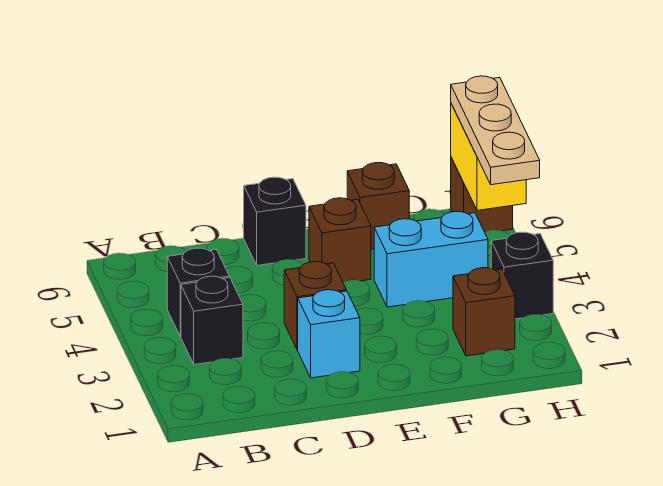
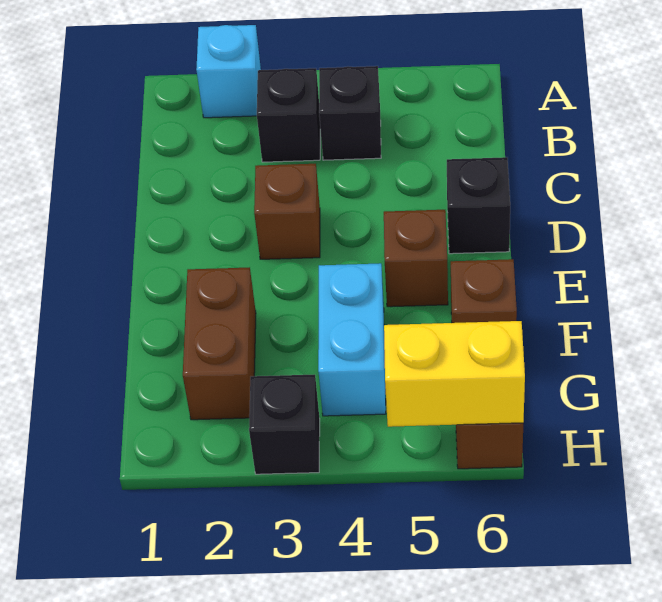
cyan brick D2 level 1 -> cyan brick A2 level 1
brown brick G2 level 1 -> brown brick F2:G2 level 1
tan plate H4:H6 level 3 -> none

